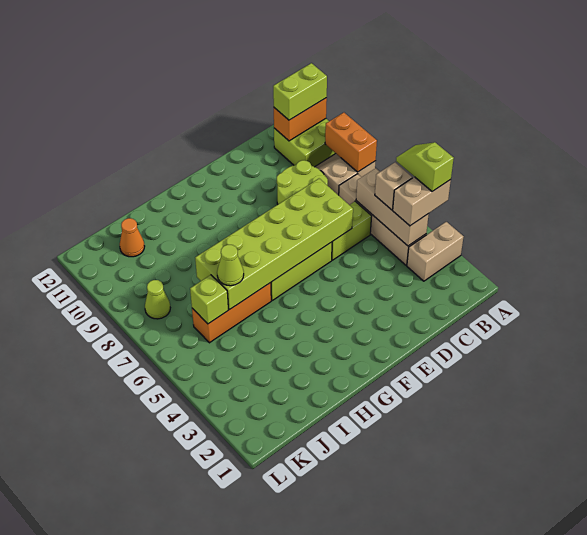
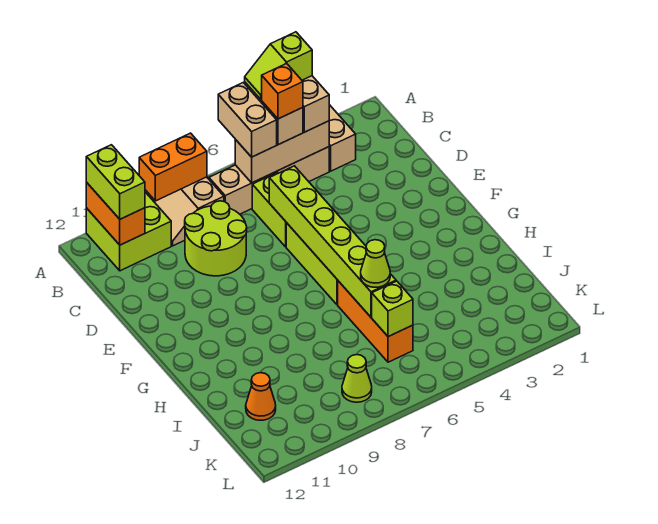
none -> tan brick A6:B6 level 3
none -> orange brick B5 level 4
lime brick D6:I7 level 2 -> lime brick D6:I6 level 2

